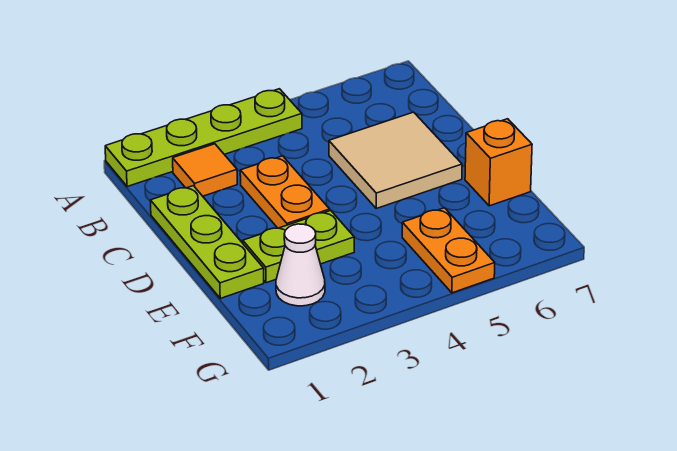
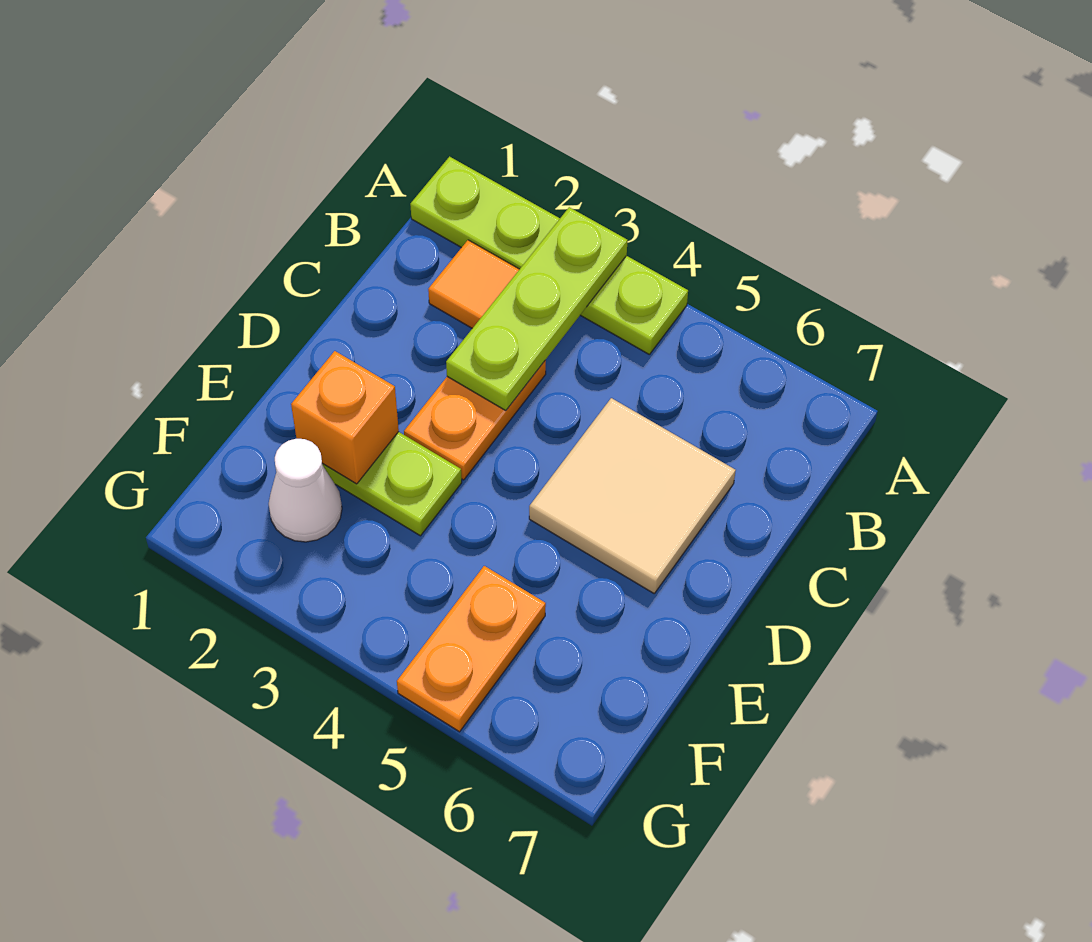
lime plate C1:E1 level 1 -> lime plate A3:C3 level 2
orange brick E7 level 1 -> orange brick E2 level 2

